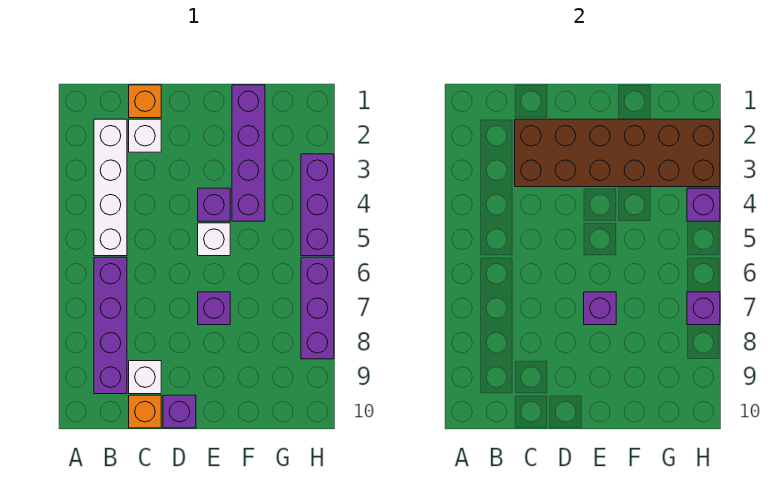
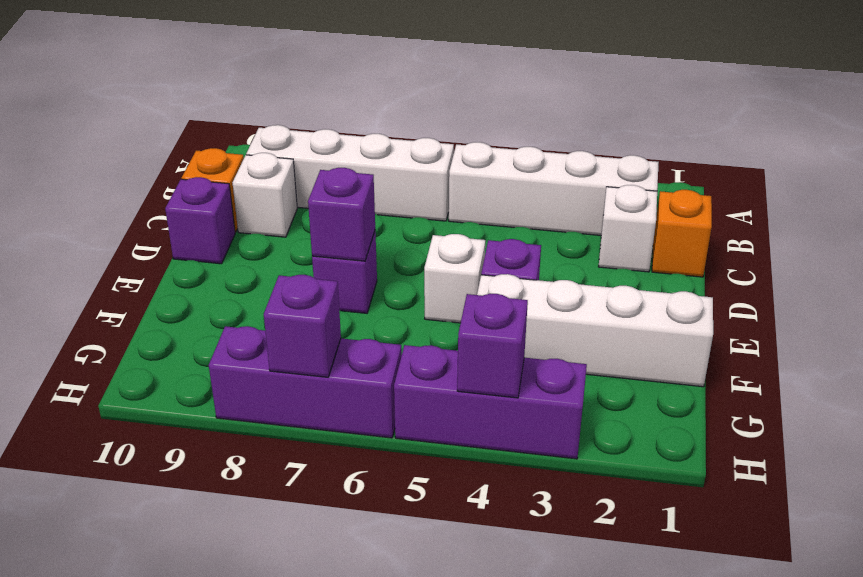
purple brick B6:B9 level 1 -> white brick B6:B9 level 1
brown brick C2:H3 level 2 -> none
purple brick F1:F4 level 1 -> white brick F1:F4 level 1

